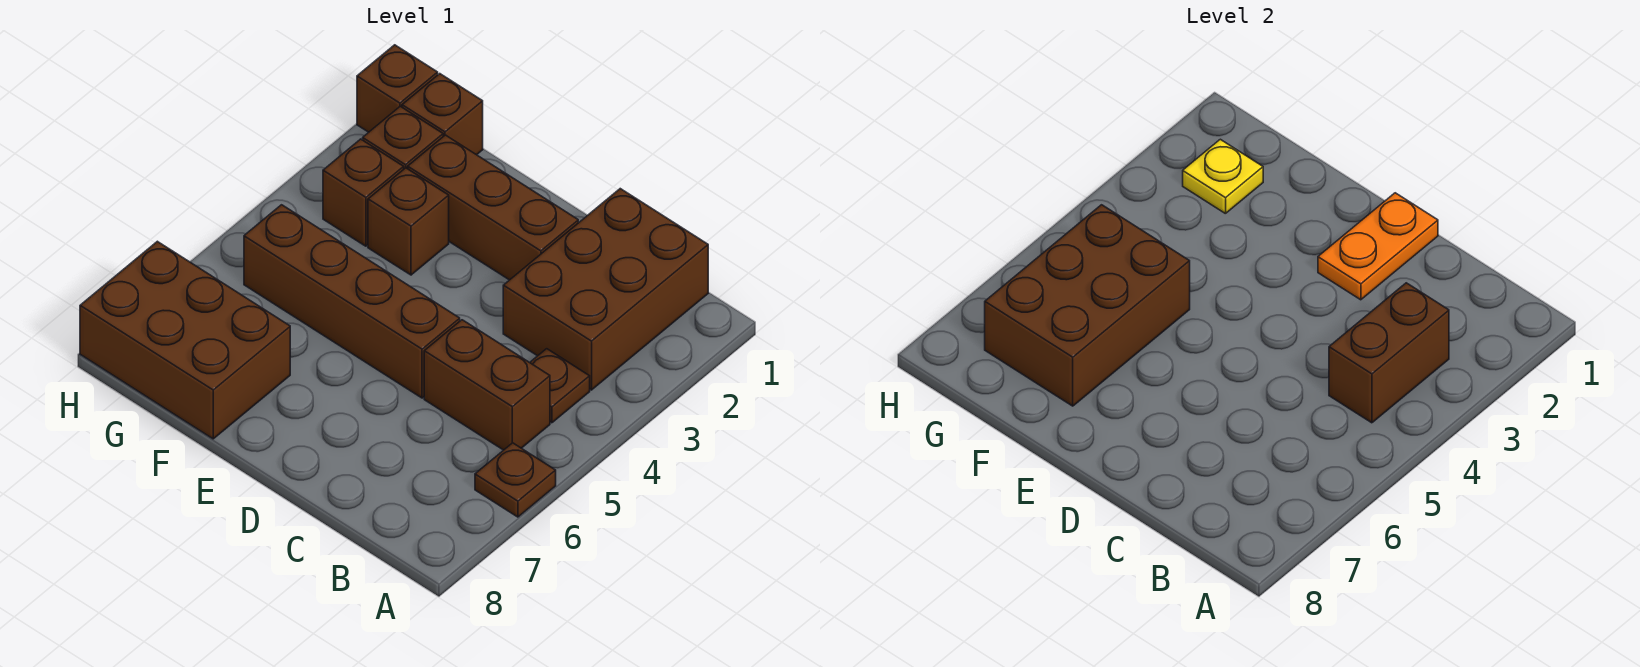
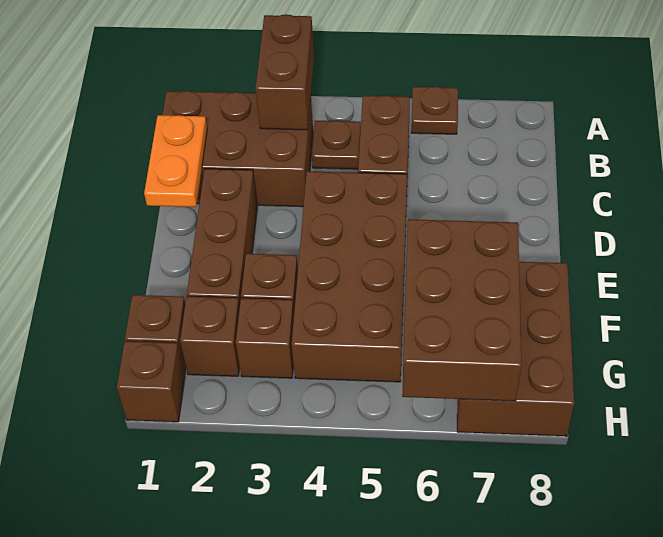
brown brick B3:B4 level 2 -> brown brick A3:B3 level 2
orange plate D1:D2 level 2 -> orange plate C1:D1 level 2
brown brick D5:G5 level 1 -> brown brick D4:G5 level 1
brown brick F5:G7 level 2 -> brown brick F6:H7 level 2
yellow plate G2 level 2 -> none

